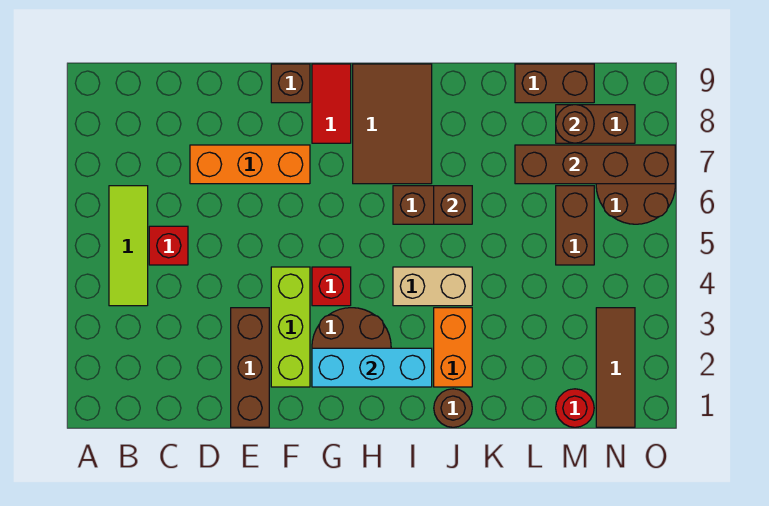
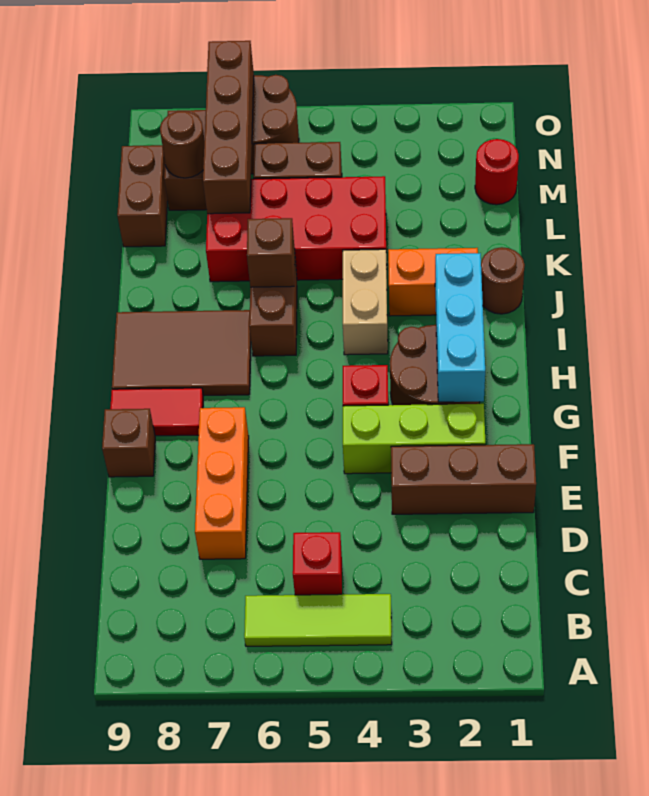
none -> red brick K4:L7 level 1
brown tile N1:N3 level 1 -> none

